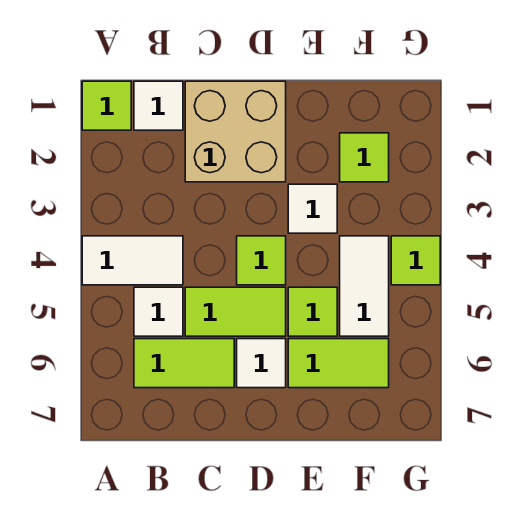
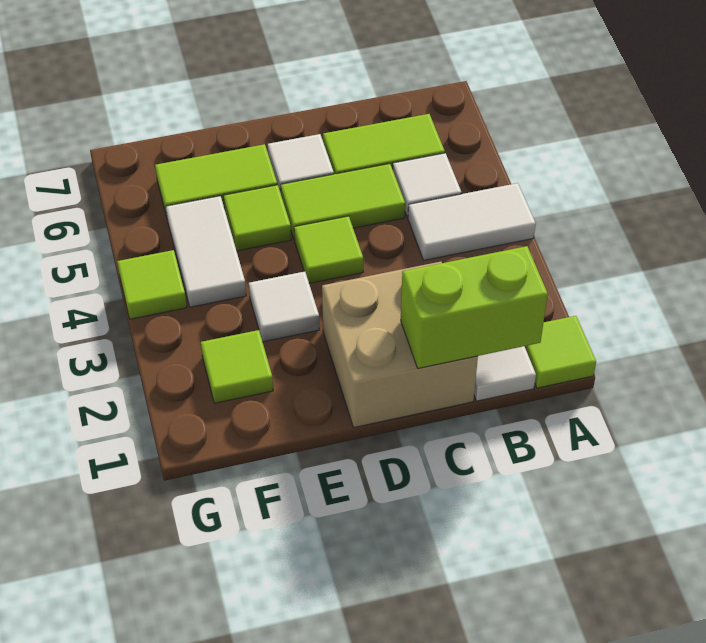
none -> lime brick B1:C1 level 2

